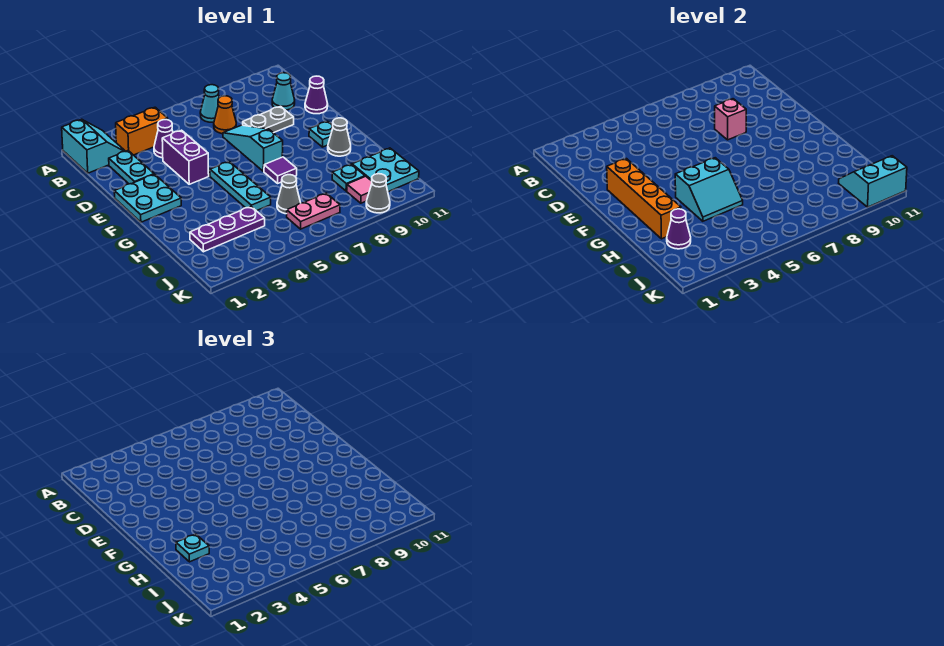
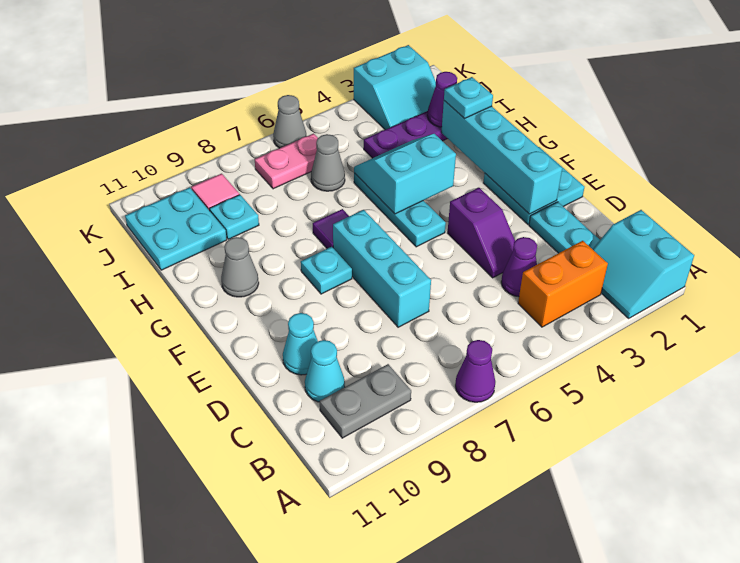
cyan cone B7 level 1 -> cyan cone D10 level 1
orange cone C7 level 1 -> none
purple brick D4:E4 level 1 -> purple slope D4:E4 level 1 top E
cyan slope D7:F7 level 1 top F -> cyan brick D7:F7 level 1
grey plate D8:D9 level 1 -> grey plate B9:B10 level 1
pink brick D8 level 2 -> none
purple cone D11 level 1 -> purple cone A7 level 1
orange brick E2:H2 level 2 -> cyan brick E2:H2 level 2
cyan plate F10 level 1 -> cyan plate F8 level 1
cyan slope J10:K11 level 2 top K -> cyan slope J2:K3 level 1 top K
grey cone K9 level 1 -> grey cone K6 level 1

